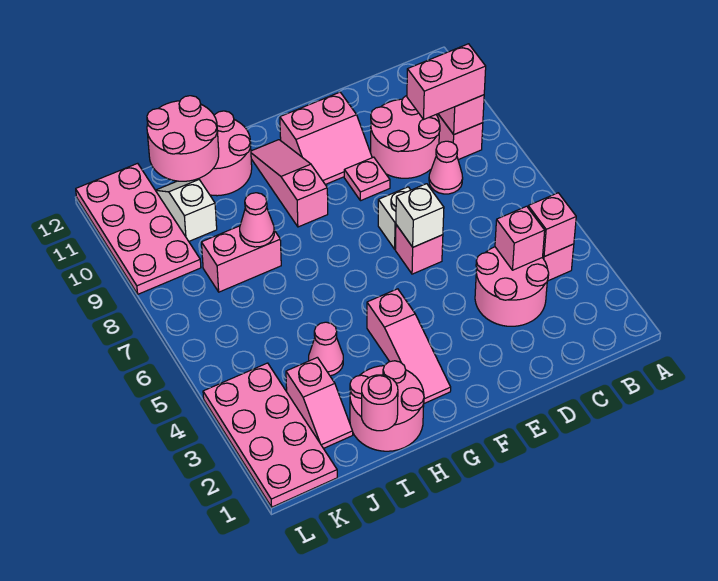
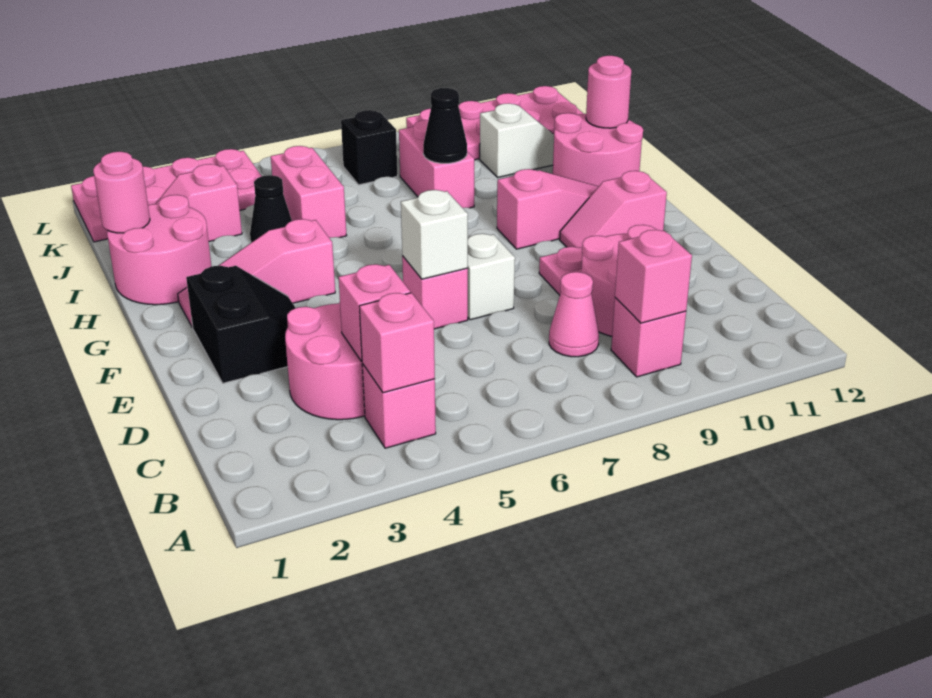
pink brick B9:C9 level 3 -> pink brick I5:J5 level 1
none -> black slope E2:F3 level 1 top 2
pink slope E10:F11 level 1 top 11 -> pink slope F10:F11 level 1 top 11
pink cone I4 level 1 -> black cone I4 level 1
pink cone I8 level 2 -> black cone I8 level 2
pink round brick I11:J12 level 2 -> pink round brick I12 level 2
none -> black brick K7 level 1

